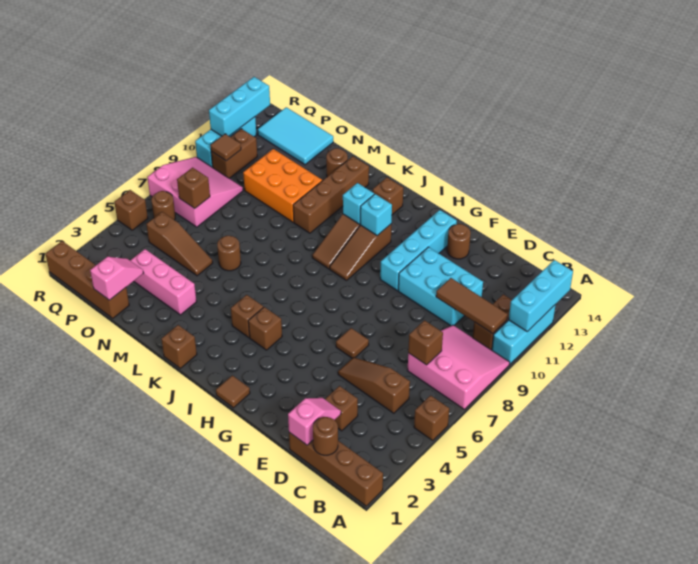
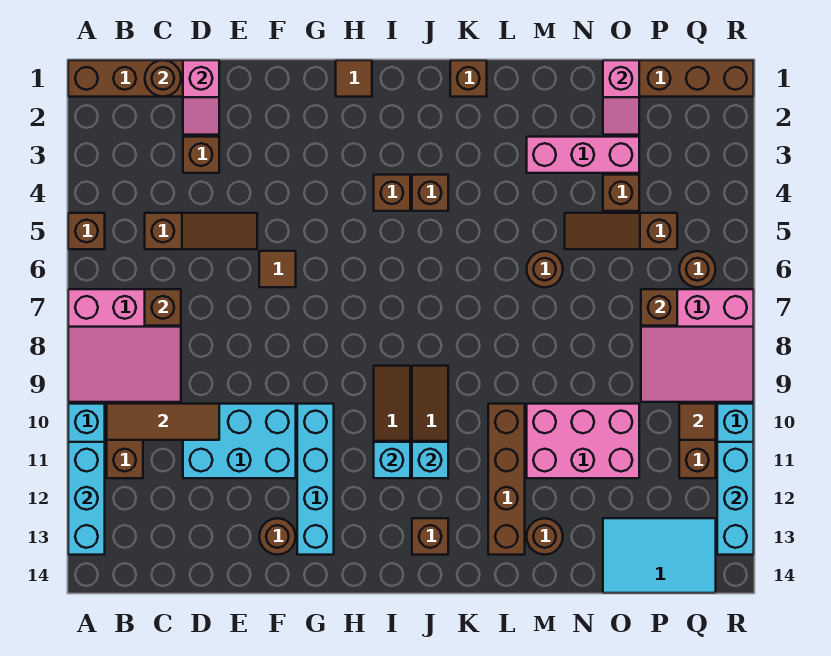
orange brick M10:O11 level 1 -> pink brick M10:O11 level 1
brown brick R5 level 1 -> brown brick O4 level 1

